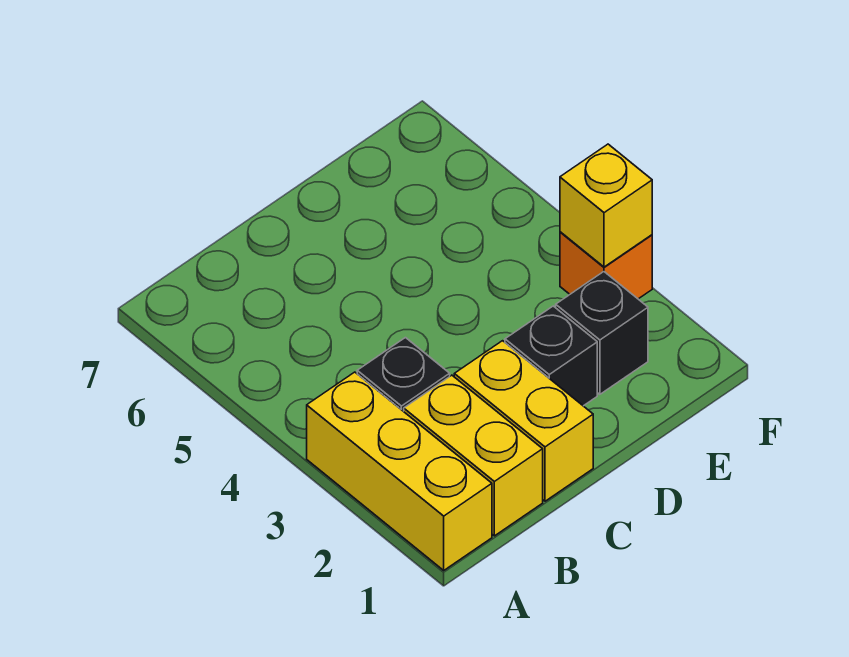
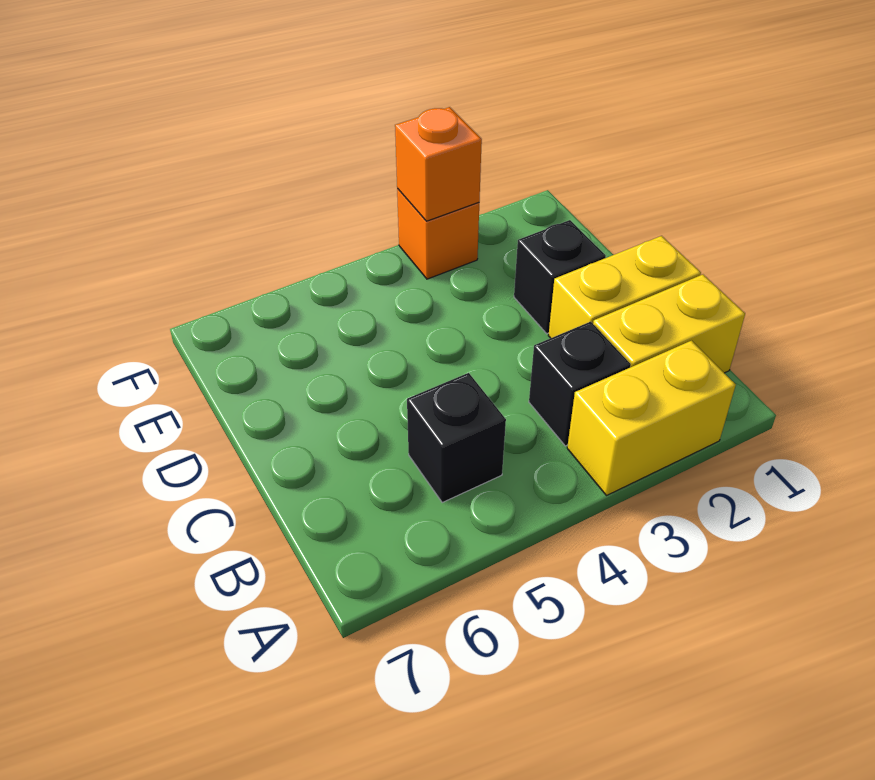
yellow brick A1:A3 level 1 -> yellow brick A2:A3 level 1
black brick E2 level 1 -> black brick B5 level 1
yellow brick F3 level 2 -> orange brick F3 level 2

